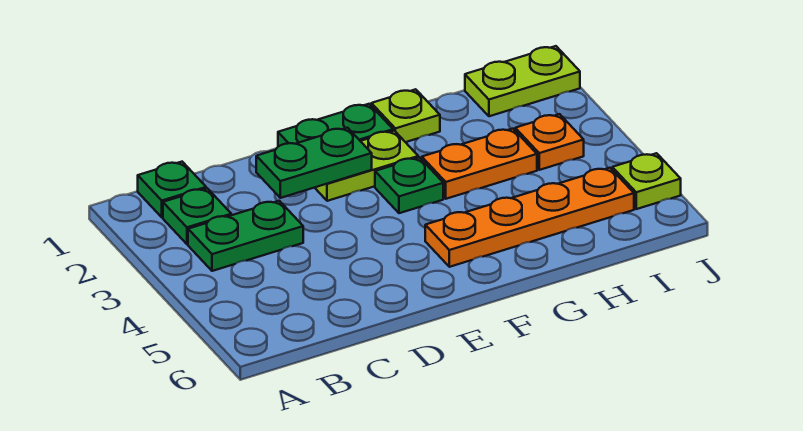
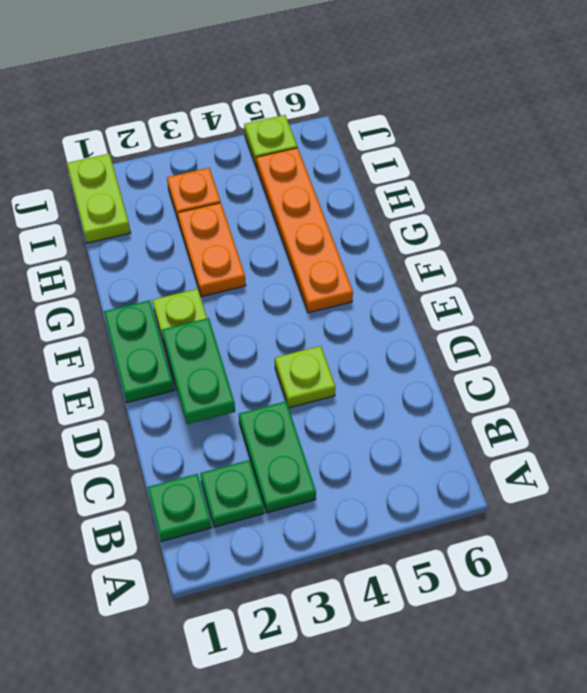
green plate F3 level 1 -> none
lime plate G1 level 1 -> lime plate D4 level 1

